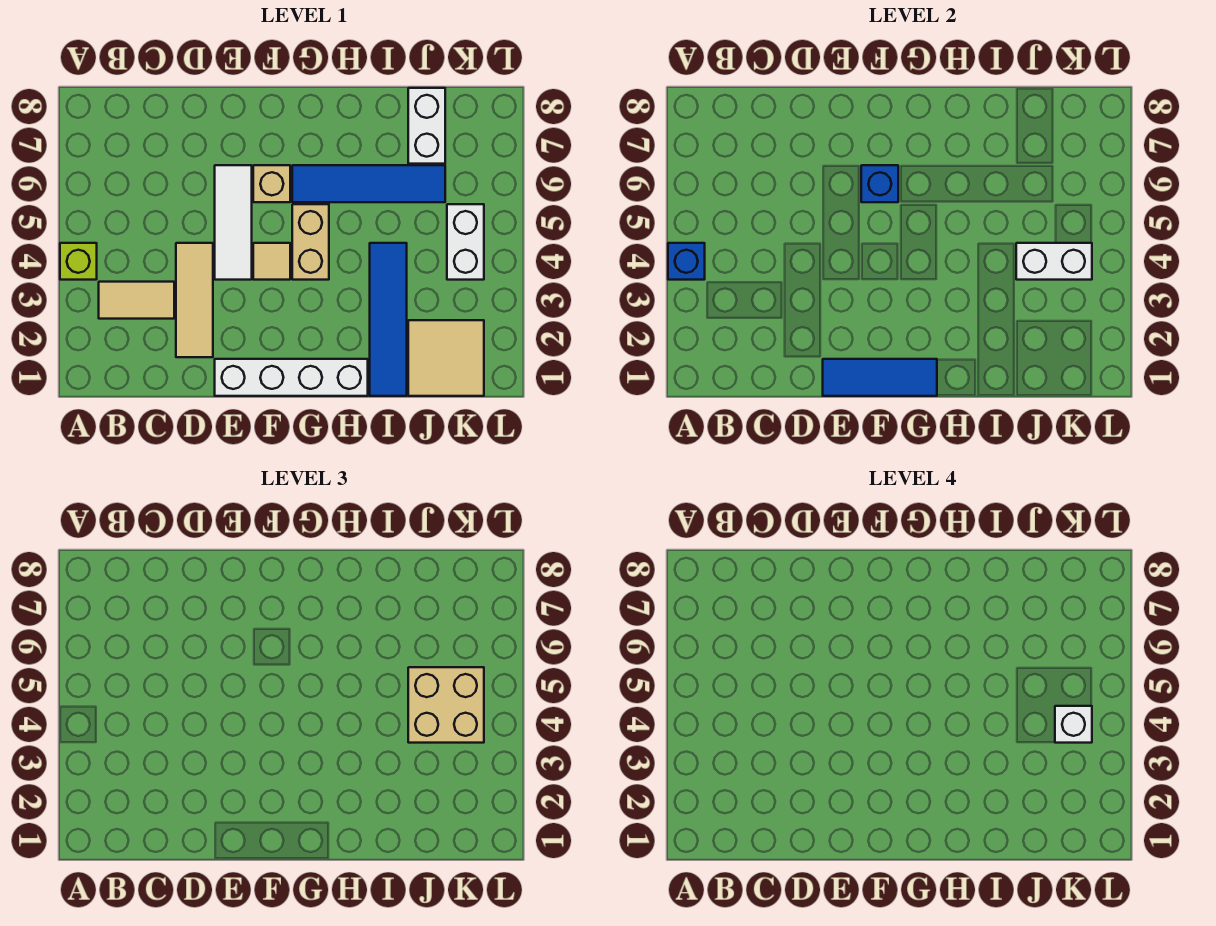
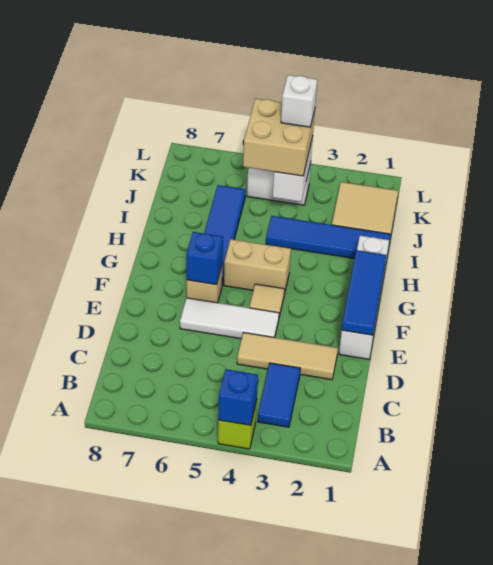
tan tile B3:C3 level 1 -> blue tile B3:C3 level 1
white brick J7:J8 level 1 -> none

